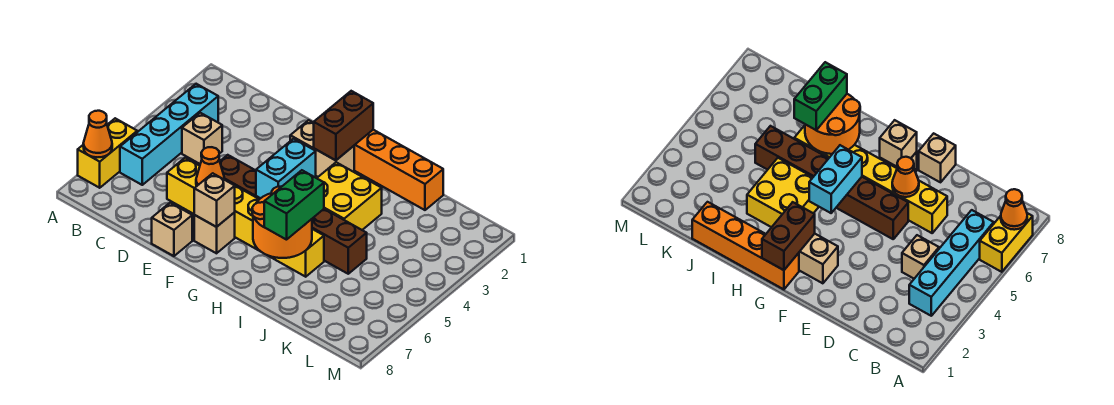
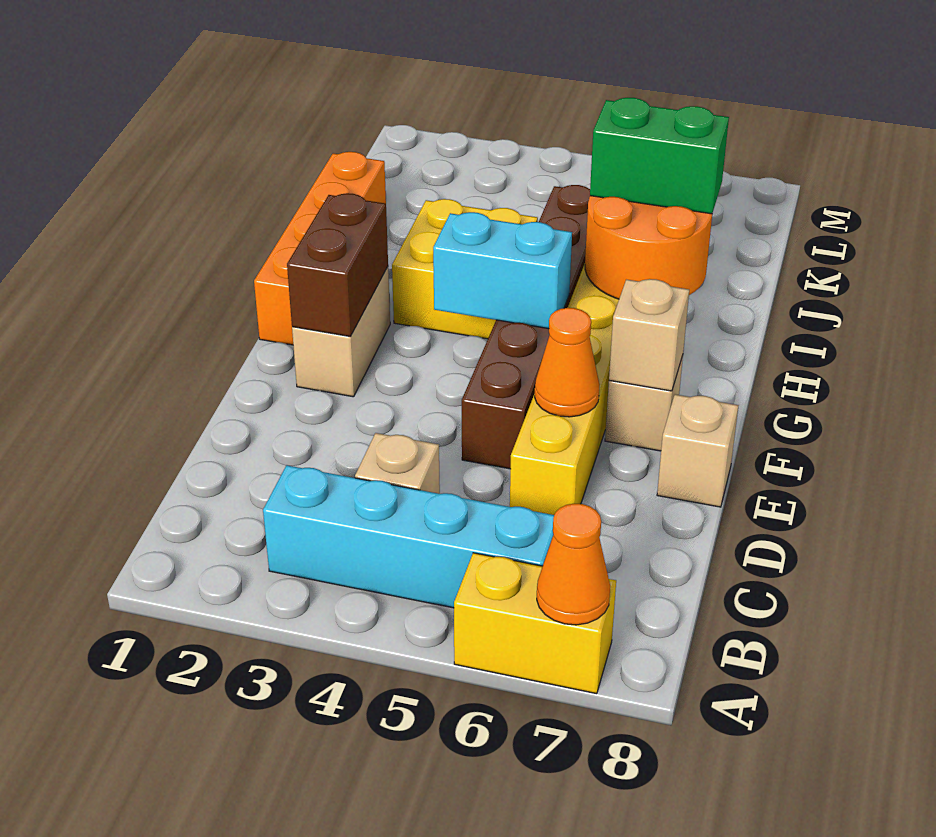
brown brick G1:G2 level 2 -> brown brick F2:G2 level 2

